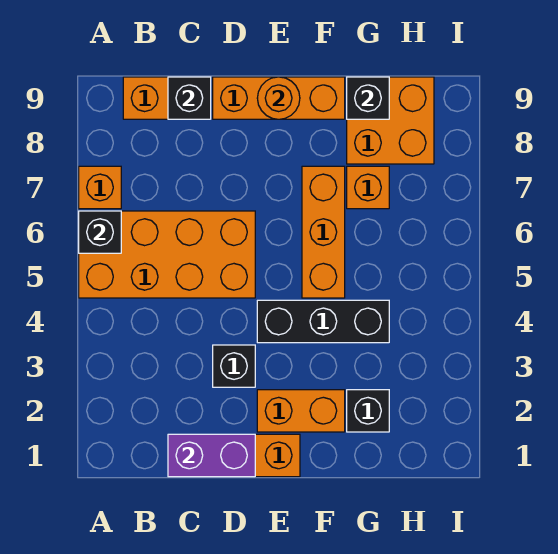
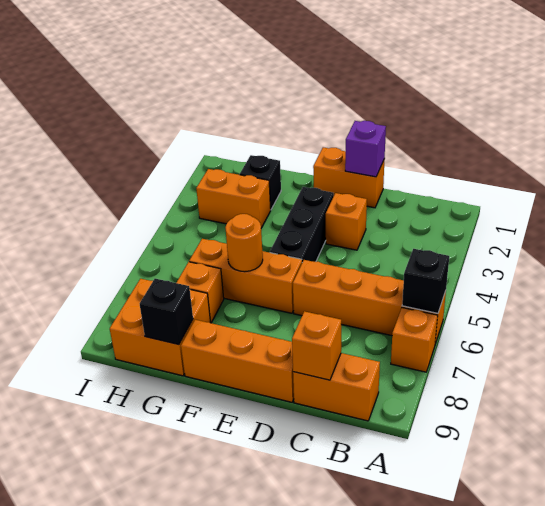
orange brick A5:D6 level 1 -> orange brick A6:D6 level 1
purple brick C1:D1 level 2 -> purple brick D1 level 2
black brick C9 level 2 -> orange brick C9 level 2
black brick D3 level 1 -> orange brick D3 level 1
orange brick E2:F2 level 1 -> orange brick G3:H3 level 1
black brick E4:G4 level 1 -> black brick E3:E5 level 1
orange round brick E9 level 2 -> orange round brick F6 level 2
orange brick F5:F7 level 1 -> orange brick E6:G6 level 1

